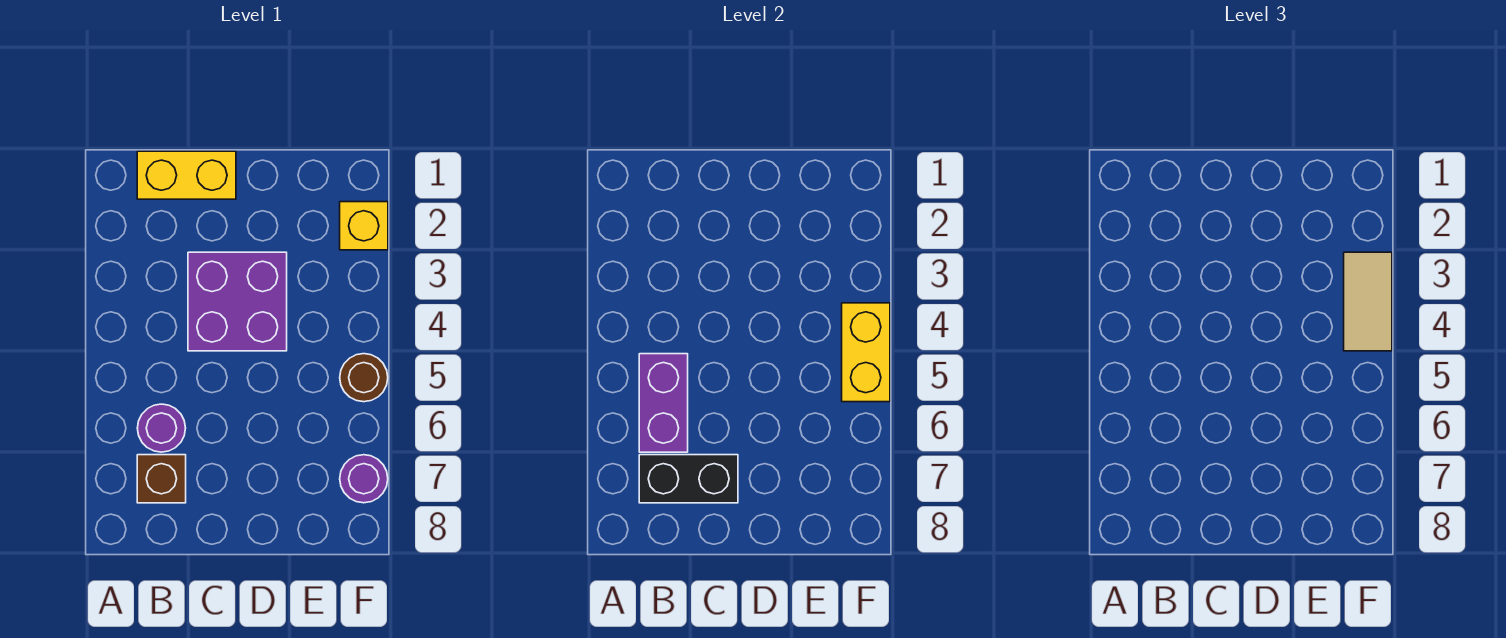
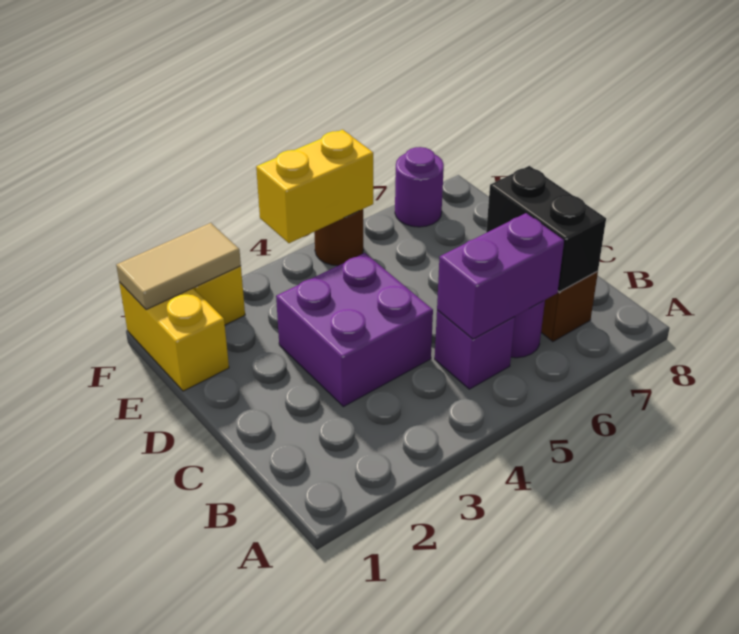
yellow brick B1:C1 level 1 -> yellow brick E1:F1 level 1
none -> purple brick B5 level 1
tan tile F3:F4 level 3 -> tan tile F1:F2 level 2

